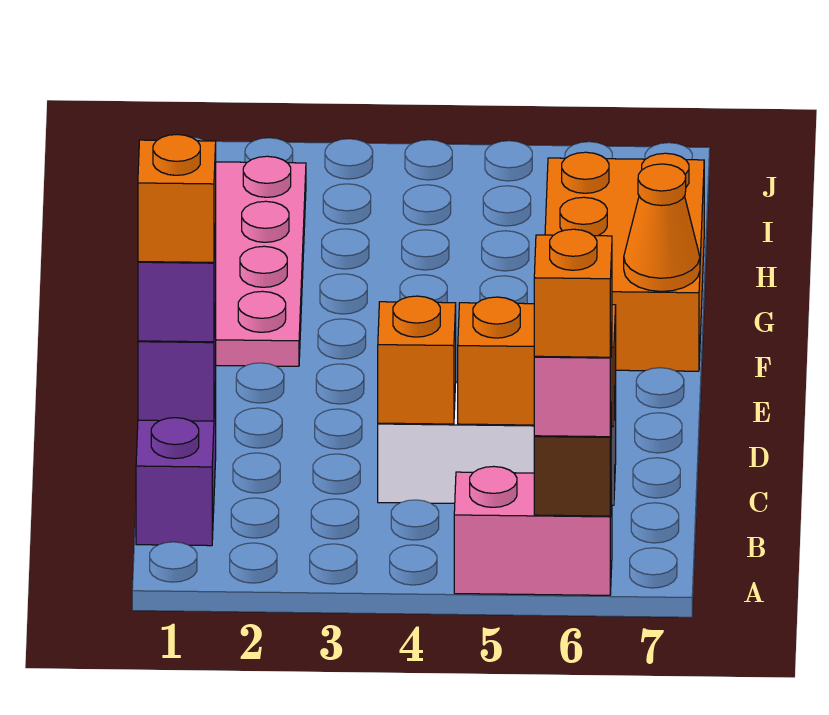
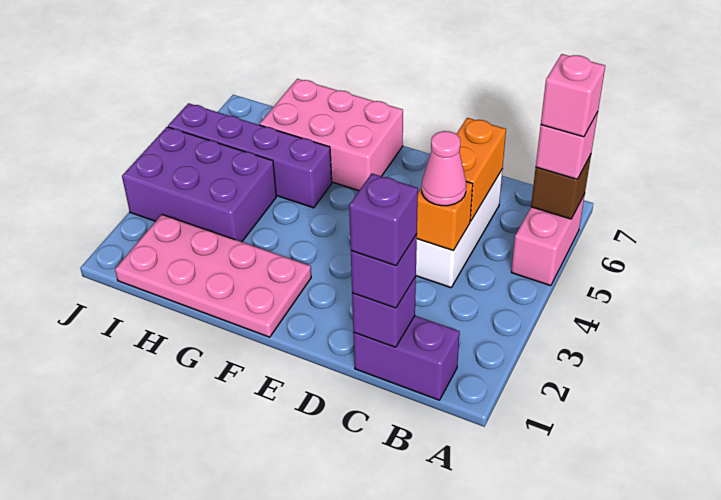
orange brick A6 level 4 -> pink brick A6 level 4
orange brick C1 level 4 -> purple brick C1 level 4
none -> pink cone C4 level 3
orange brick F6:H7 level 1 -> pink brick F6:H7 level 1
orange cone F7 level 2 -> none
none -> purple brick G5:J5 level 1
none -> purple brick H3:J4 level 1

